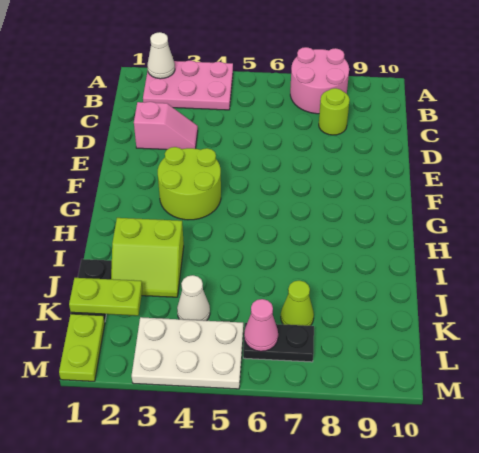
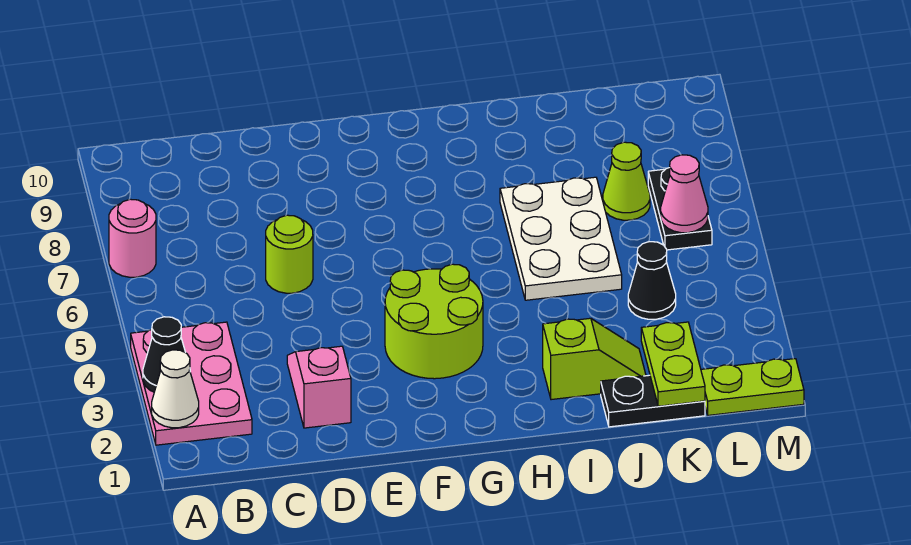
none -> black cone A3 level 2
pink round brick A7:B8 level 1 -> pink round brick A7 level 1
lime round brick C8 level 1 -> lime round brick D6 level 1
lime slope I2:J3 level 1 top I -> lime slope I2:J2 level 1 top I
white cone K4 level 1 -> black cone K4 level 1
white plate L3:M5 level 1 -> white plate I5:J7 level 1

